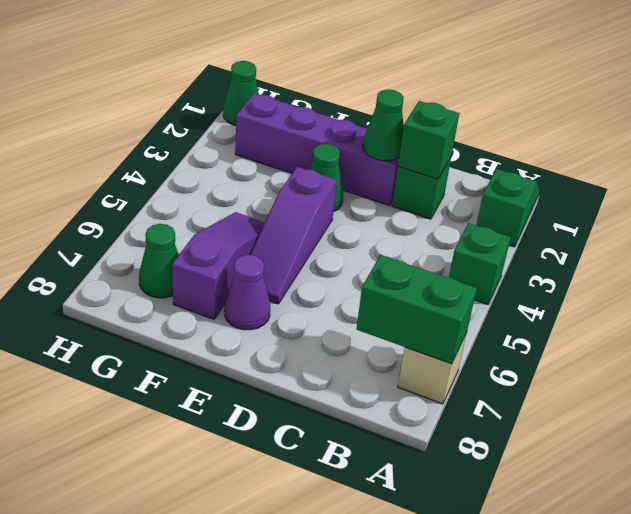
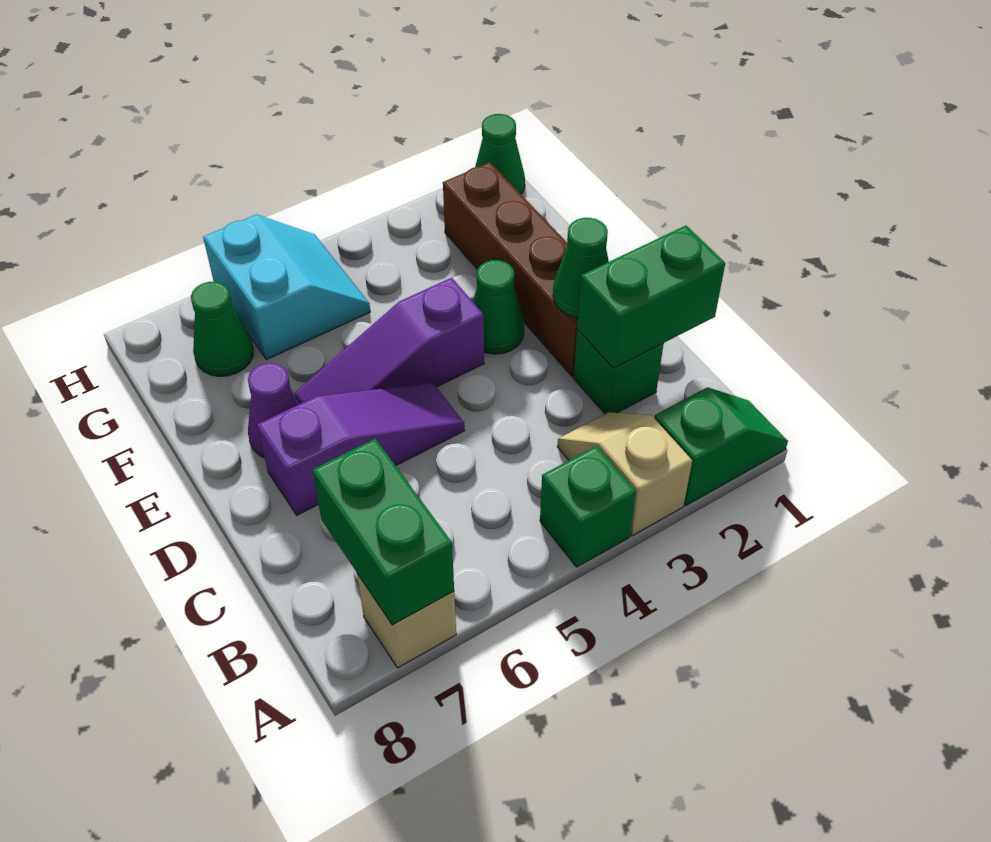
none -> tan slope A3:B3 level 1 top A
green brick C2 level 2 -> green brick C1:C2 level 2
purple brick D2:G2 level 1 -> brown brick D2:G2 level 1
purple slope F5:F7 level 1 top 7 -> purple slope D5:D7 level 1 top 7
none -> cyan slope G5:H6 level 1 top 6

